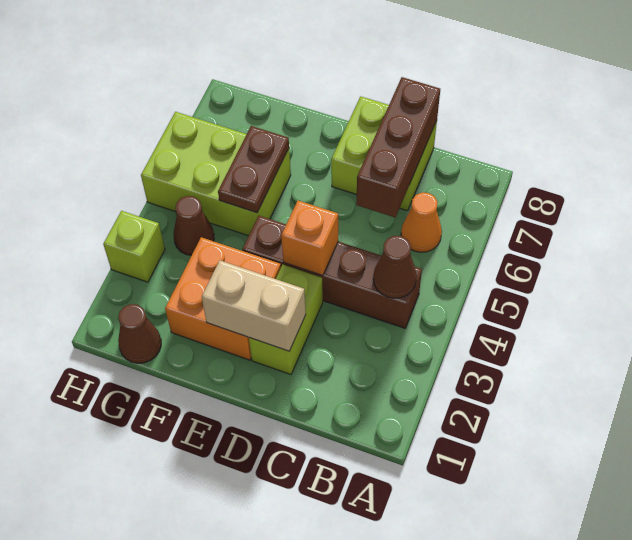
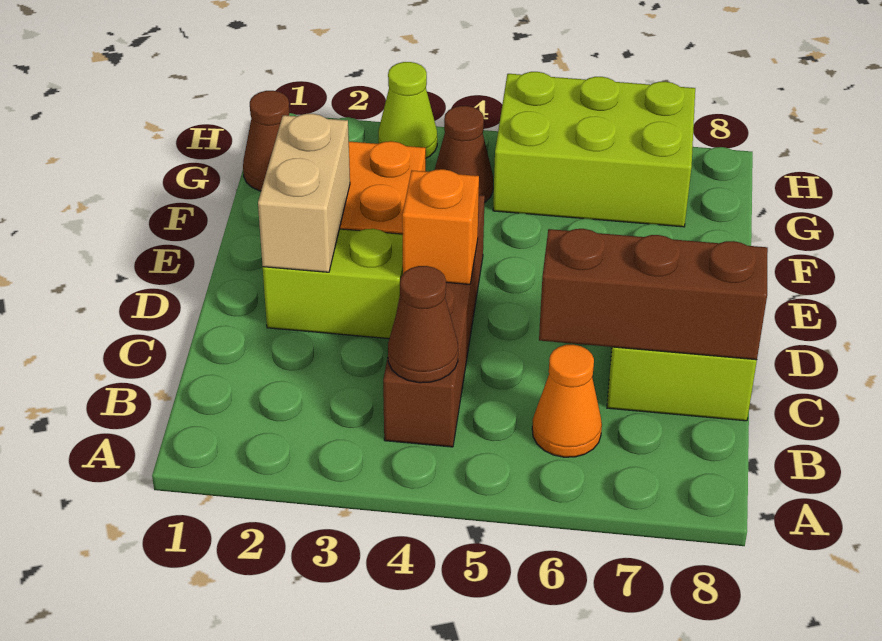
lime brick F5:H6 level 1 -> lime brick G5:H7 level 1
brown plate F5:F6 level 2 -> none
lime brick H3 level 1 -> lime cone H3 level 1

